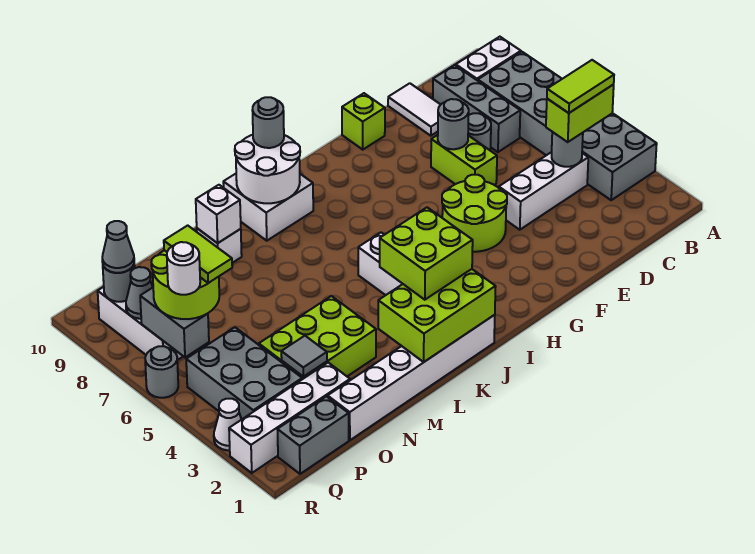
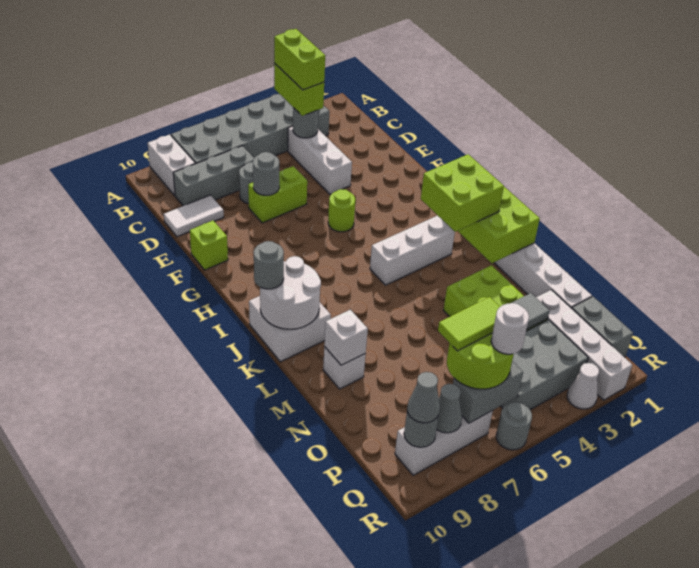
lime tile B4:C4 level 4 -> lime brick B4:C4 level 4
lime round brick F4:G5 level 1 -> lime round brick G5 level 1

